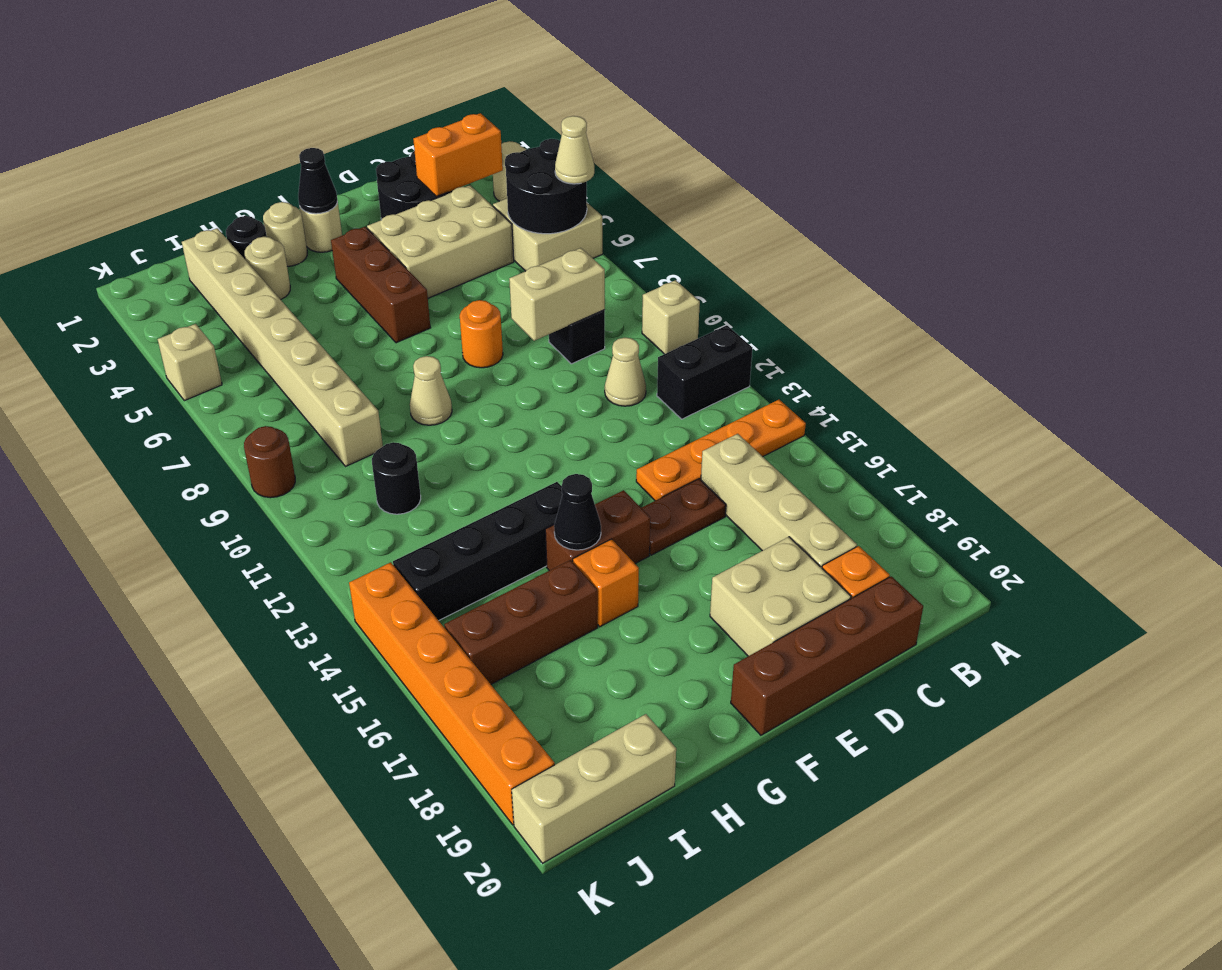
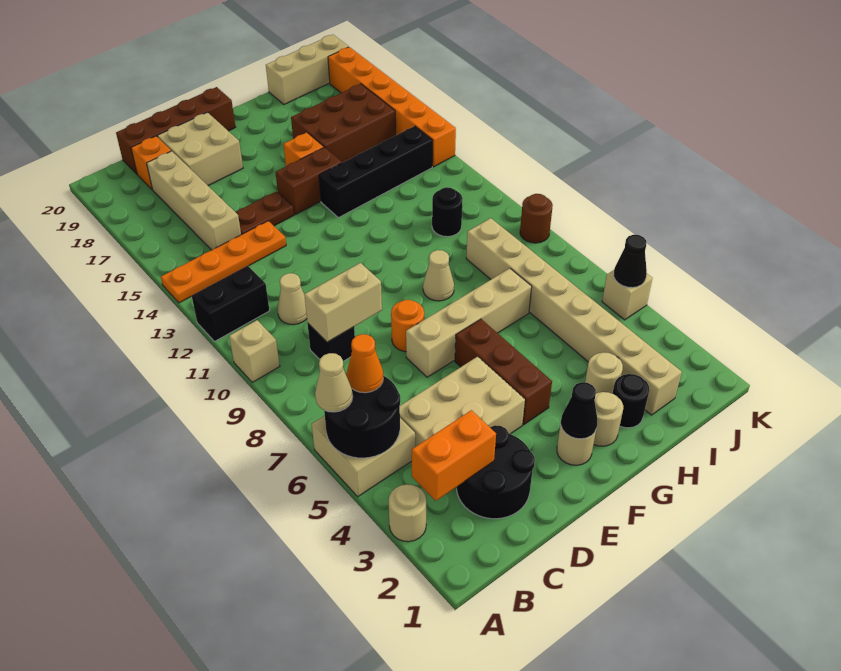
none -> orange cone B6 level 3
none -> tan brick E7:H7 level 1
black cone G15 level 2 -> black cone K5 level 2
brown brick H16:J16 level 1 -> brown brick H16:J17 level 1

